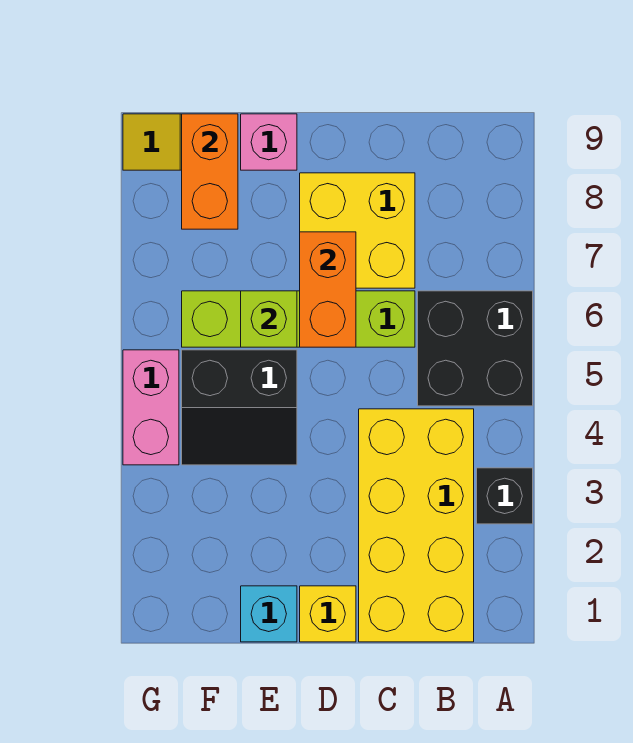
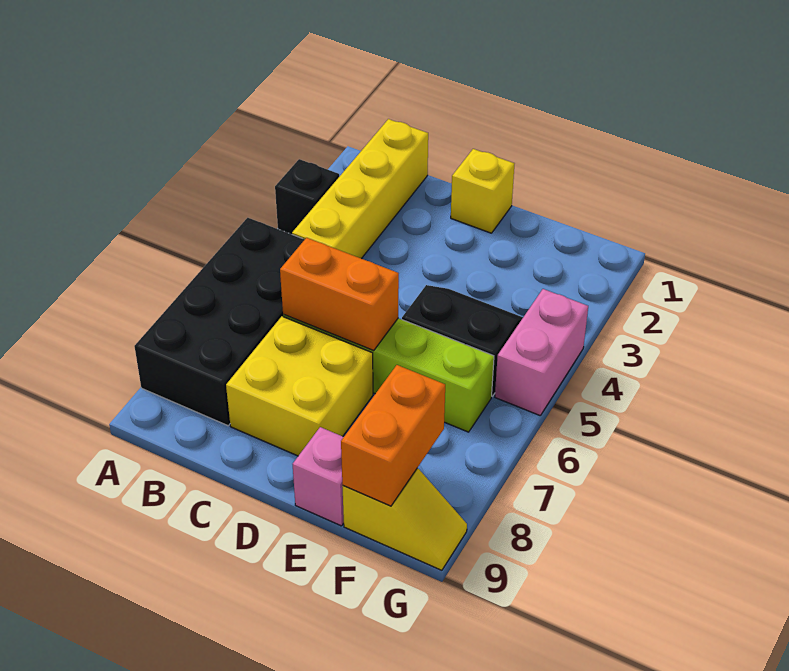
black brick A5:B6 level 1 -> black brick A5:B8 level 1
yellow brick B1:C4 level 1 -> yellow brick B1:B4 level 1
orange brick D6:D7 level 2 -> orange brick C6:D6 level 2
cyan brick E1 level 1 -> none
lime brick E6 level 2 -> none

